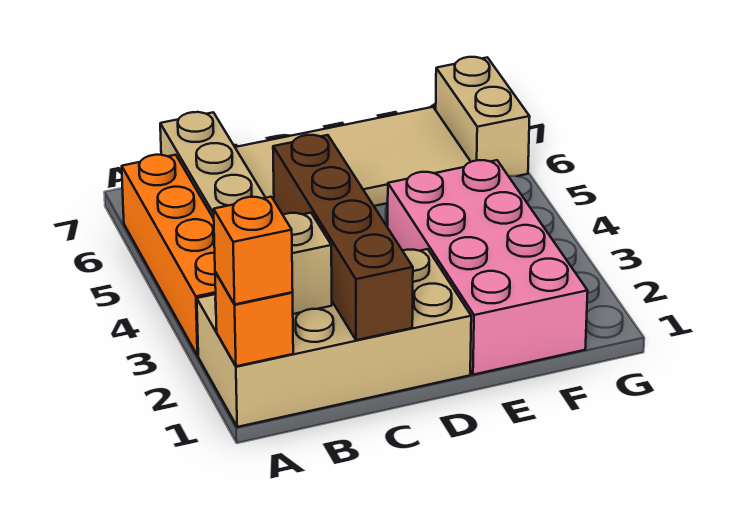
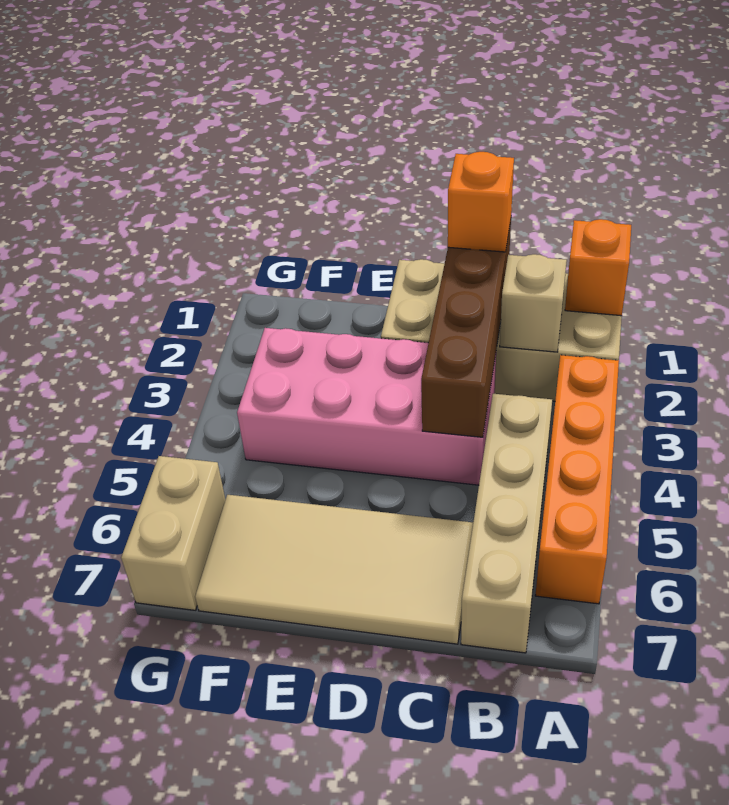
orange brick A1 level 3 -> orange brick C1 level 3
pink brick E1:F4 level 1 -> pink brick C3:F4 level 1

